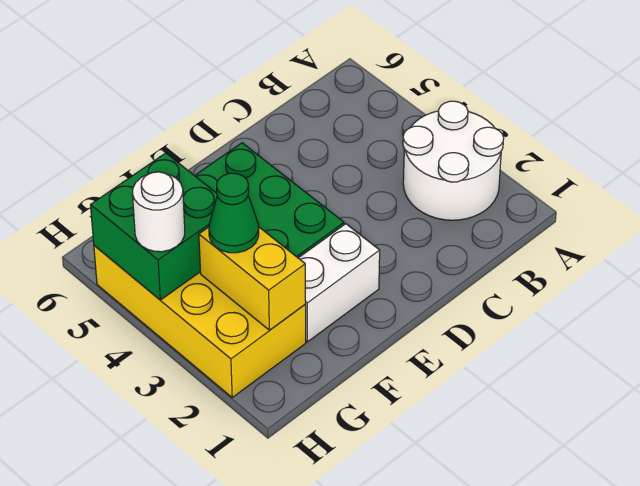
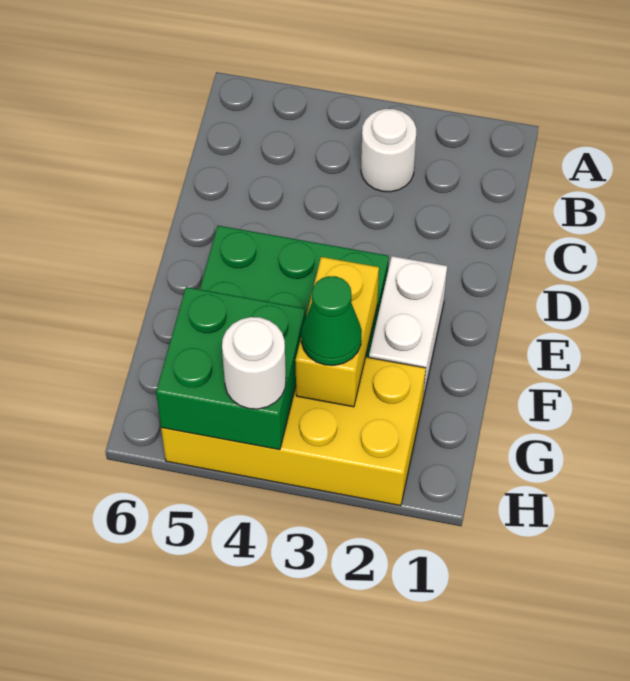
white round brick A2:B3 level 1 -> white round brick B3 level 1
yellow brick G2:G3 level 2 -> yellow brick F3:G3 level 2

